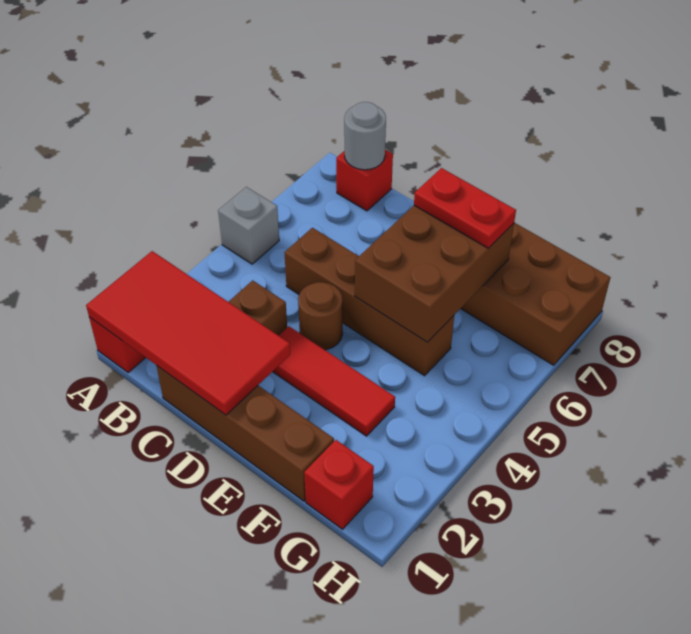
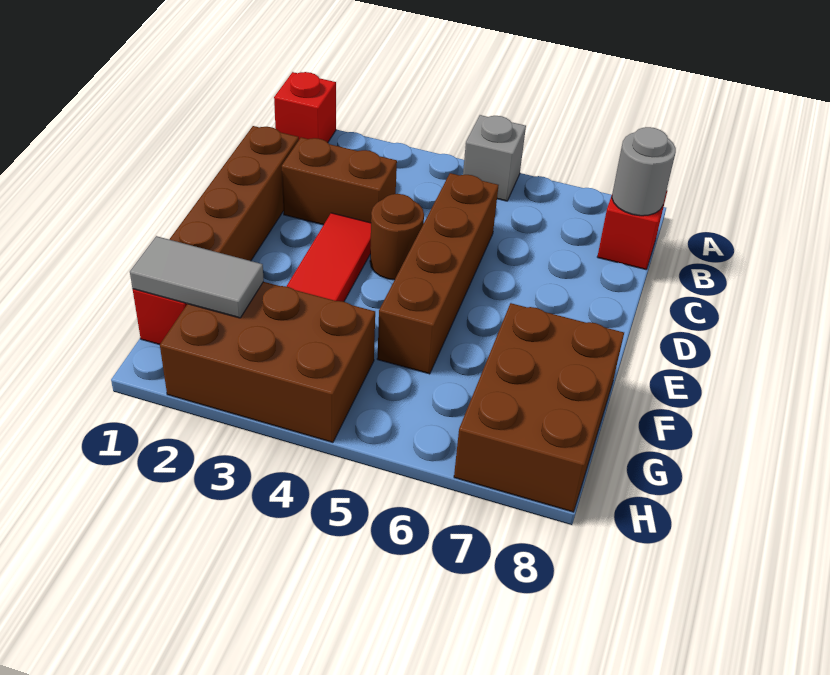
red tile A1:D2 level 2 -> none
brown brick E5:F7 level 2 -> brown brick G2:H4 level 1
red plate E7:F7 level 3 -> none
none -> grey tile G1:G2 level 2

